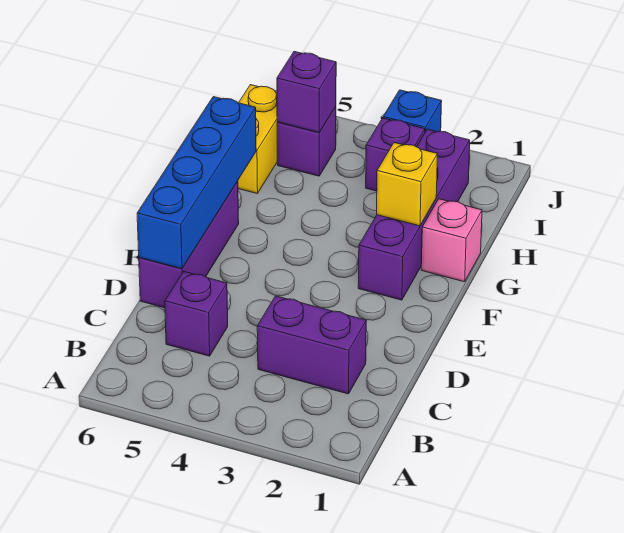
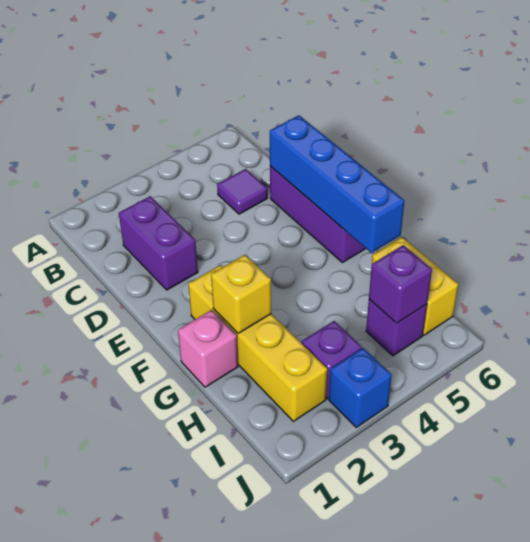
purple brick C2:C3 level 1 -> purple brick C2:D2 level 1
purple brick C5 level 1 -> purple tile C5 level 1
purple brick F2:I2 level 1 -> yellow brick F2:I2 level 1

